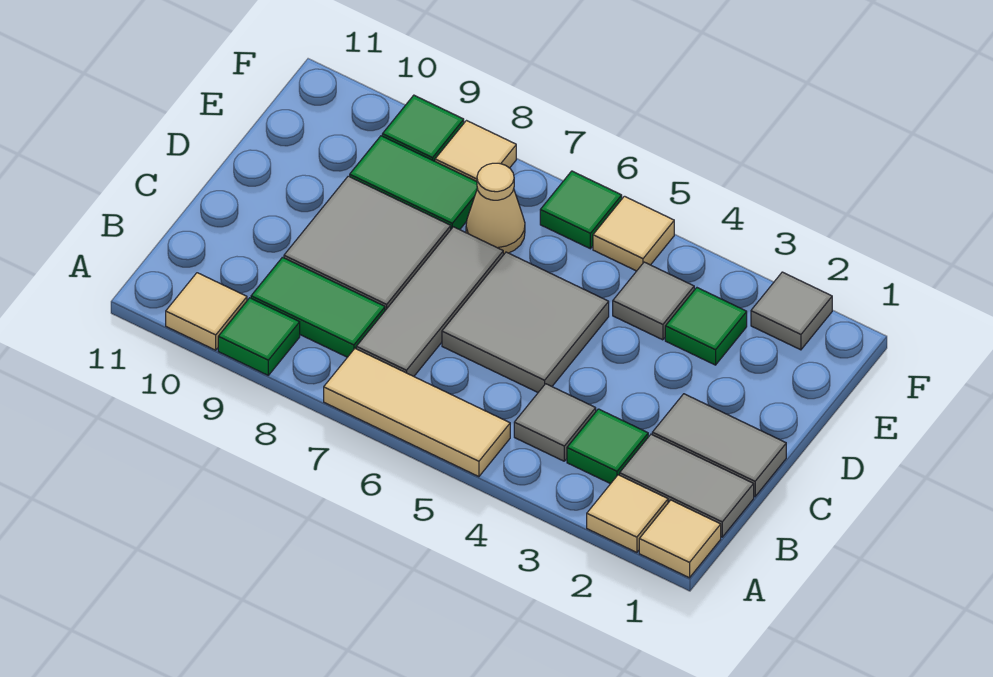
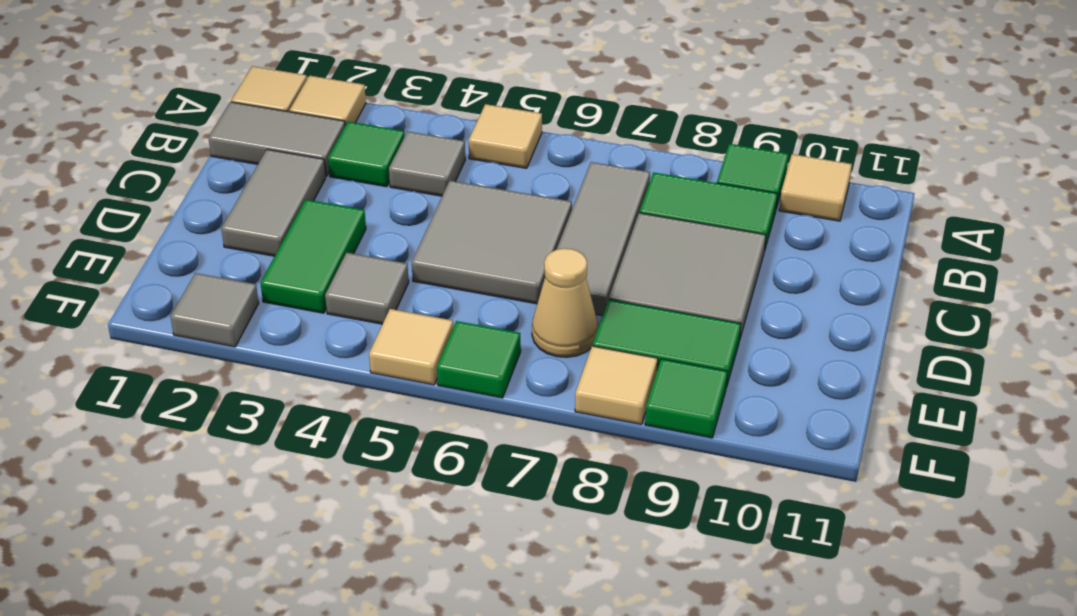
tan tile A5:A7 level 1 -> tan tile A5 level 1
grey tile C1:C2 level 1 -> grey tile C2:D2 level 1
green tile E3 level 1 -> green tile D3:E3 level 1

